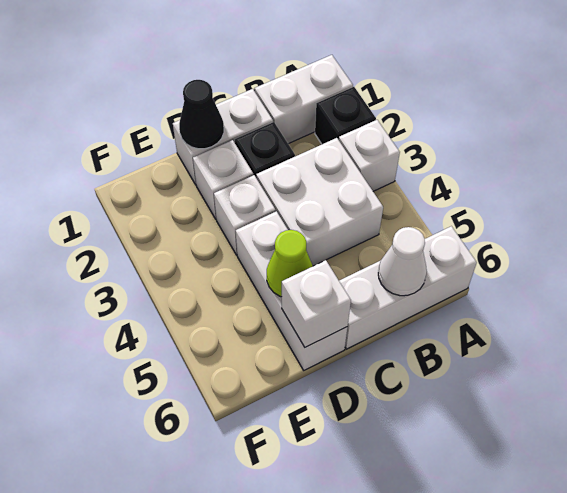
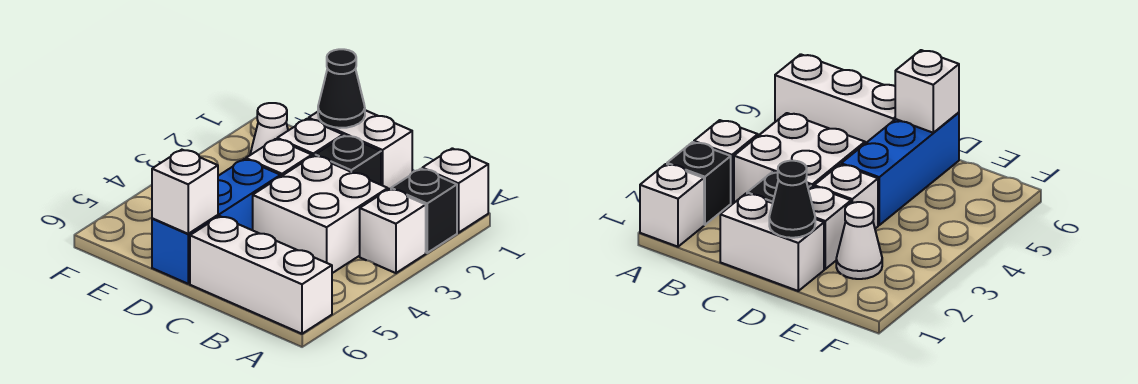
white brick A1:B1 level 1 -> white brick A1 level 1
white cone B6 level 2 -> white cone E2 level 1
white brick D4:D6 level 1 -> blue brick D4:D6 level 1
lime cone D5 level 2 -> none

